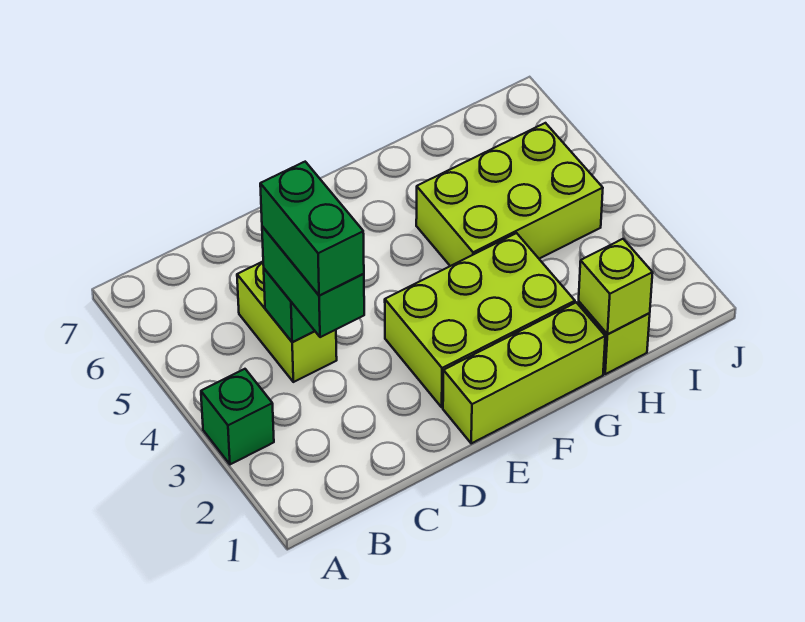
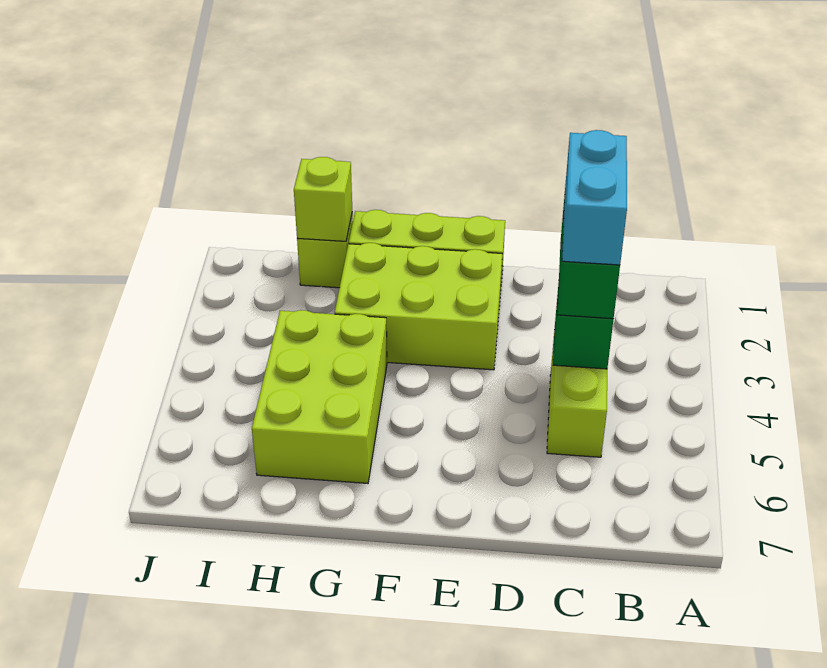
green brick A3 level 1 -> none
green brick C3:C4 level 4 -> cyan brick C3:C4 level 4
lime brick G4:I5 level 1 -> lime brick G4:H6 level 1

